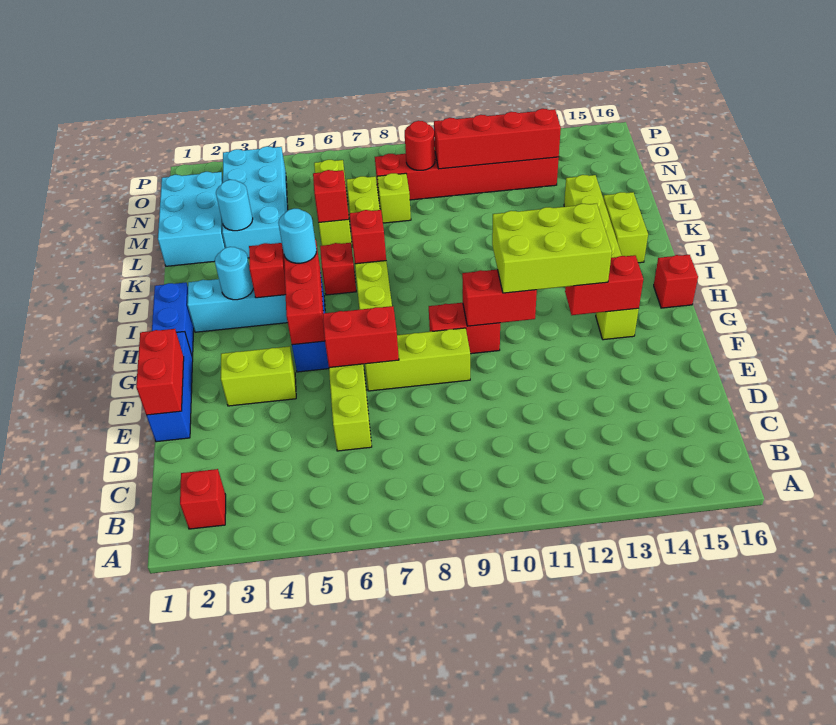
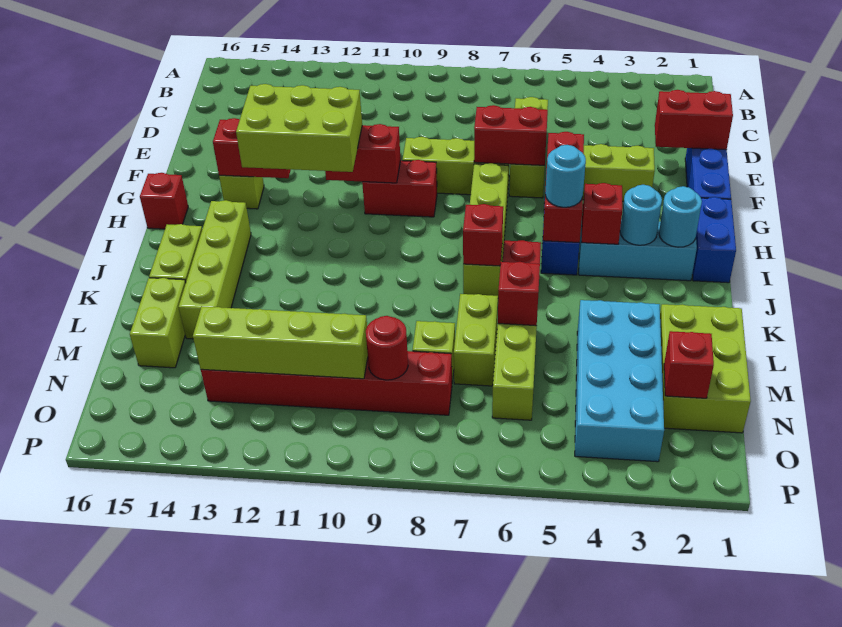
red brick B2 level 1 -> red brick N2 level 2
red brick E1:F1 level 2 -> red brick E1:E2 level 2
cyan brick L1:N2 level 1 -> lime brick L1:N2 level 1
cyan round brick L3 level 2 -> cyan round brick I2 level 2
none -> lime brick L15:M15 level 1
red brick N10:N13 level 2 -> lime brick N10:N13 level 2

